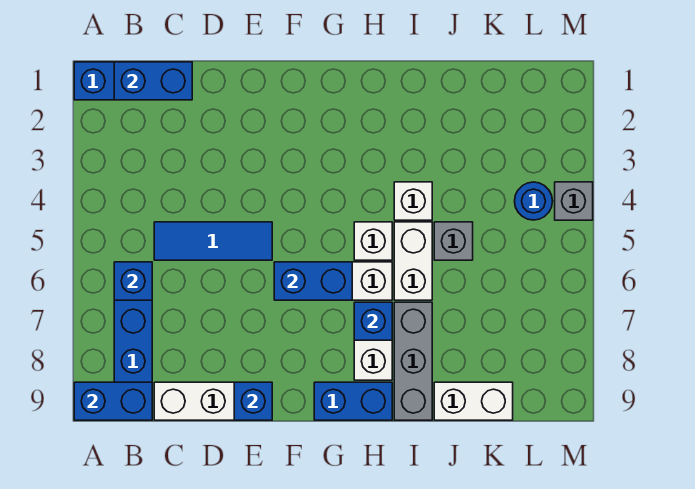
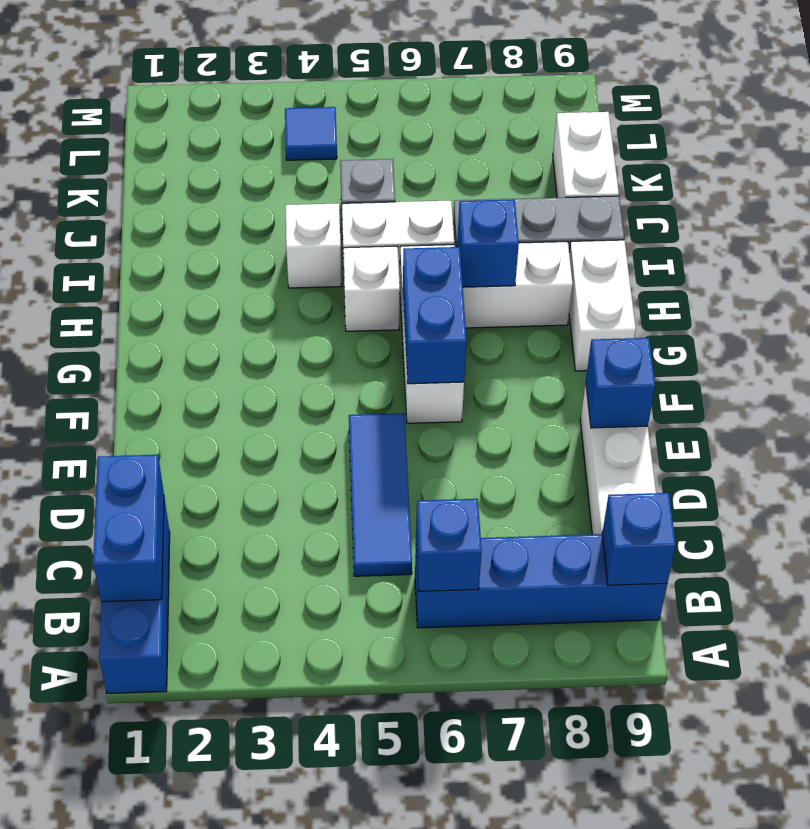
blue brick A9:B9 level 2 -> blue brick B9 level 2
blue brick G9:H9 level 1 -> white brick G9:H9 level 1
blue round brick L4 level 1 -> blue tile L4 level 1
grey brick M4 level 1 -> none

